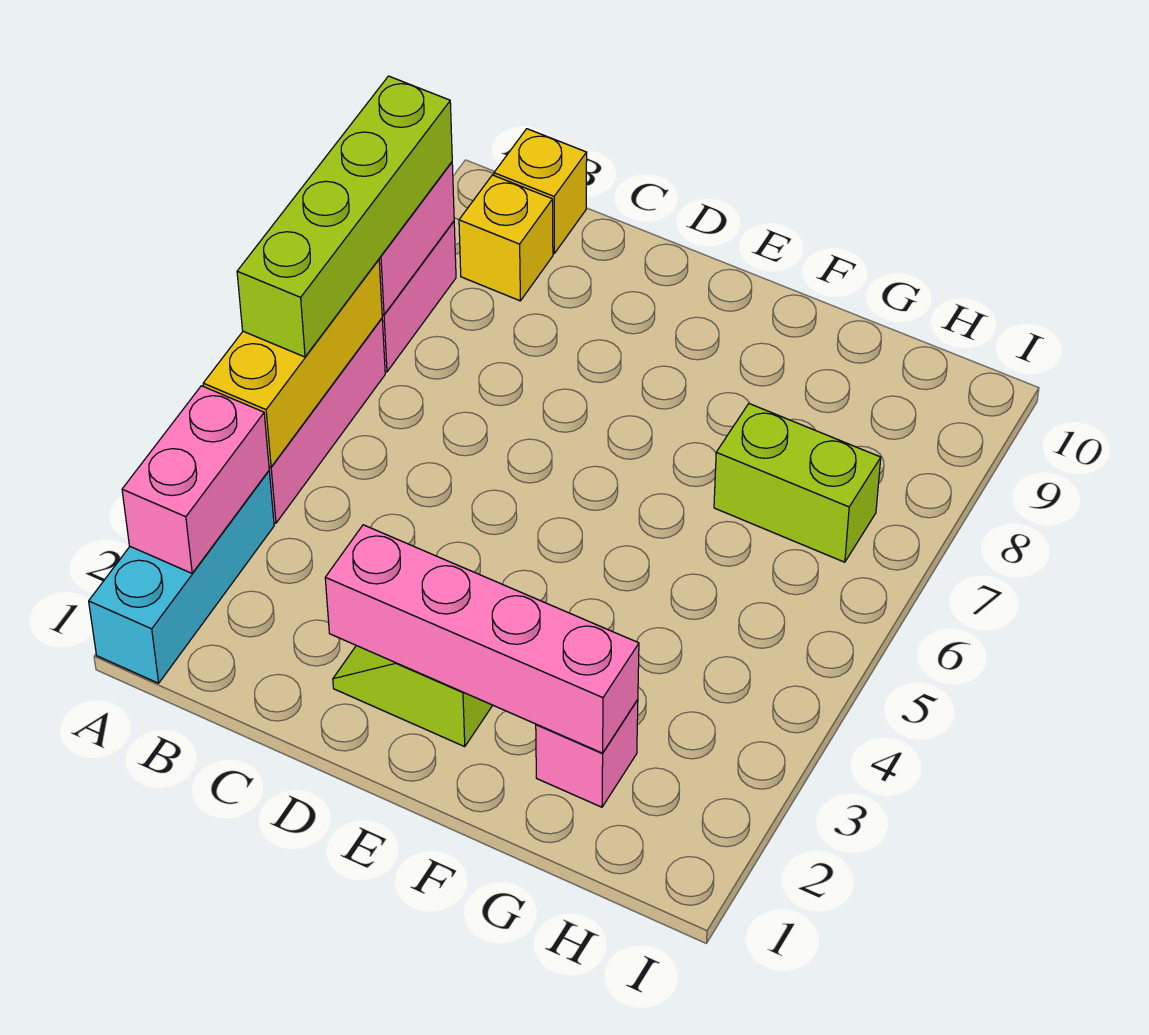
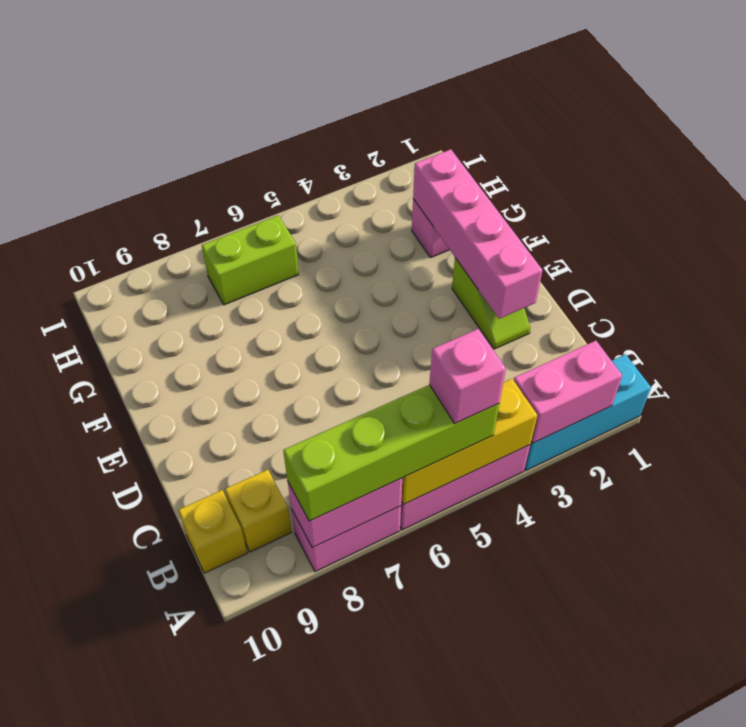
none -> pink brick A5 level 4
lime brick G7:H7 level 1 -> lime brick H6:H7 level 1

